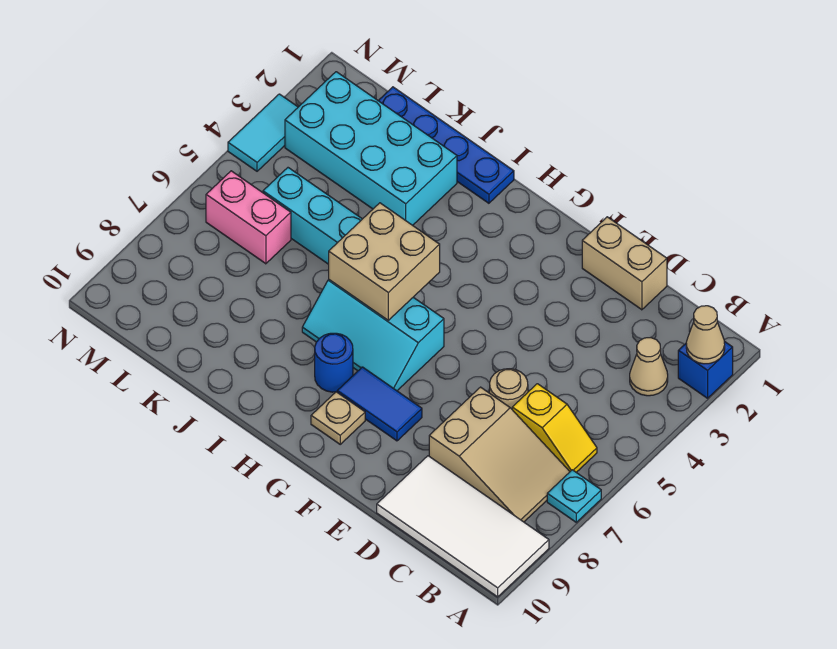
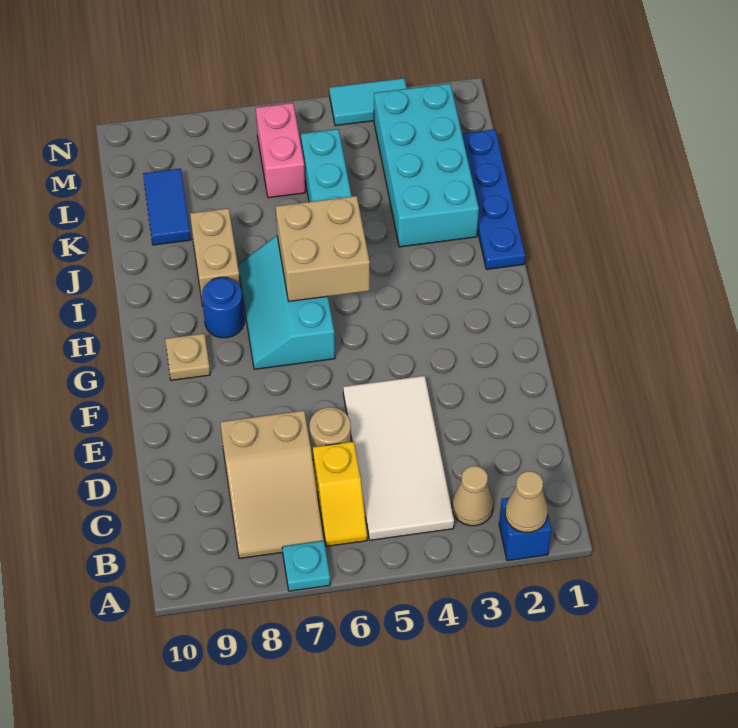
white tile A9:D10 level 1 -> white tile B4:E5 level 1
tan brick D1:E1 level 1 -> tan brick I8:J8 level 1
blue tile F8:G8 level 1 -> blue tile K9:L9 level 1

